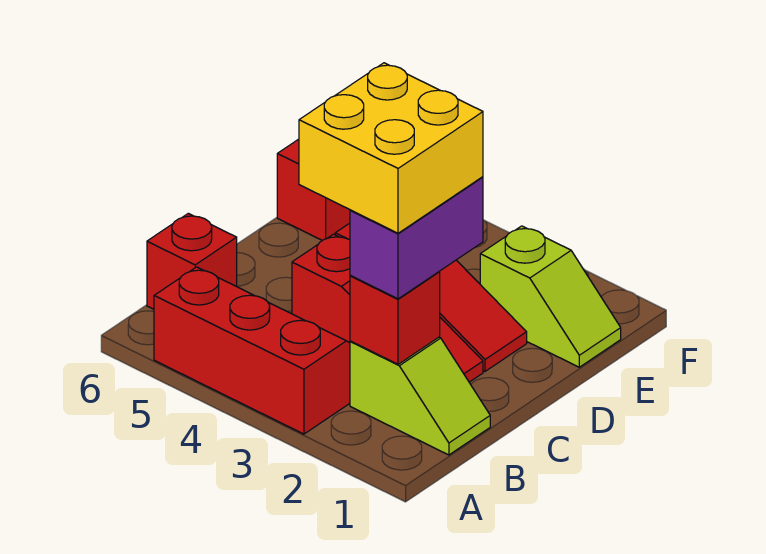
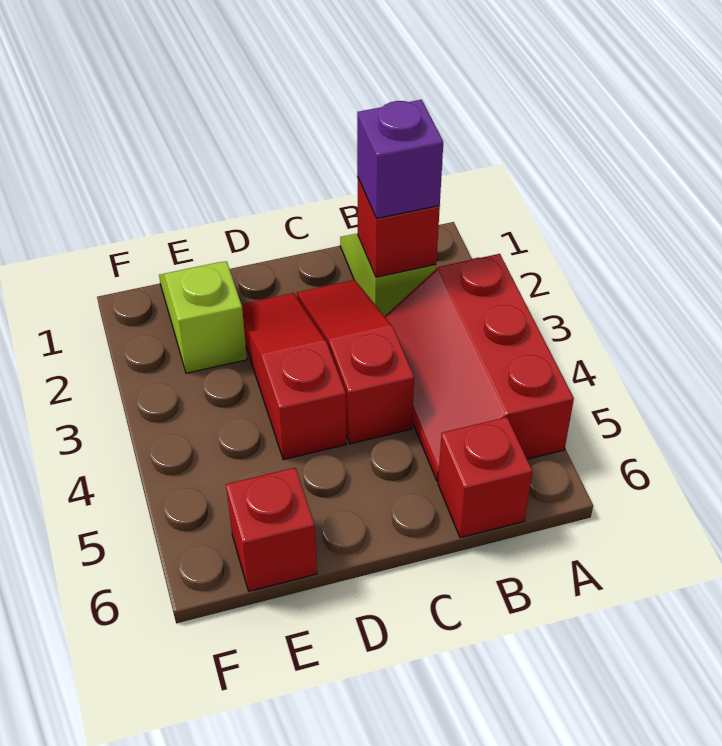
purple brick B2:C2 level 3 -> purple brick B2 level 3
yellow brick B2:C3 level 4 -> none

